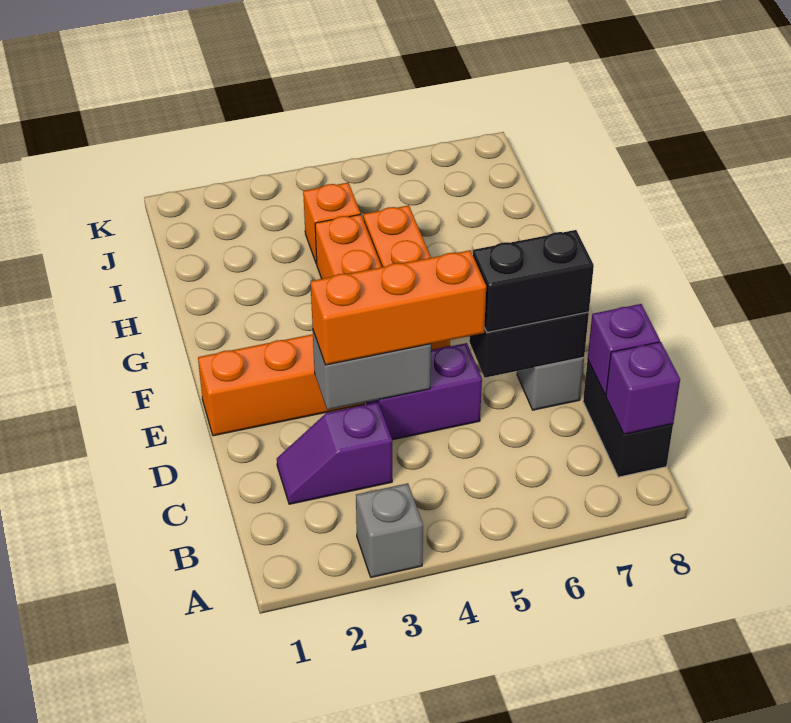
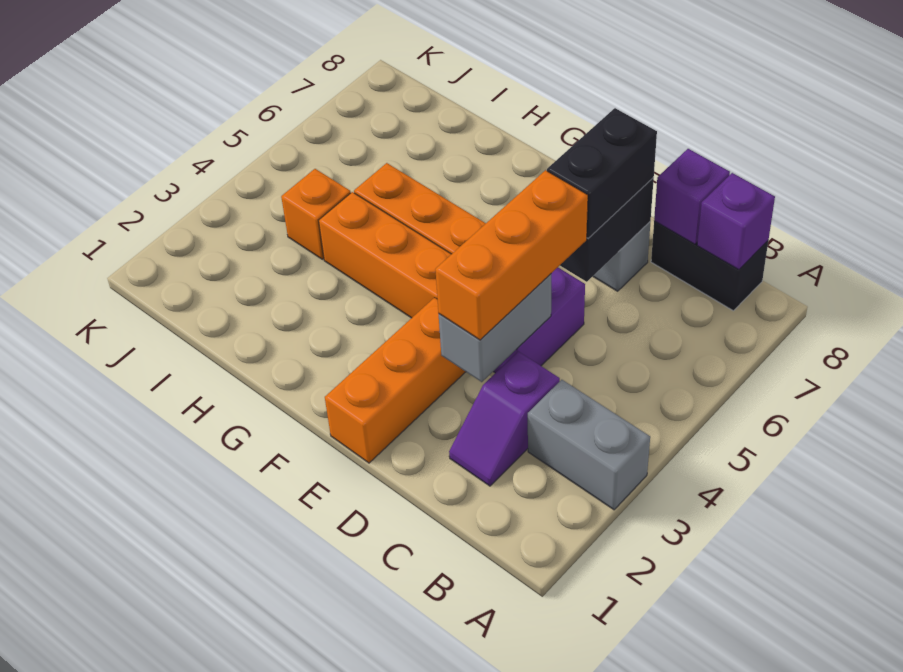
grey brick A3 level 1 -> grey brick A3:B3 level 1

